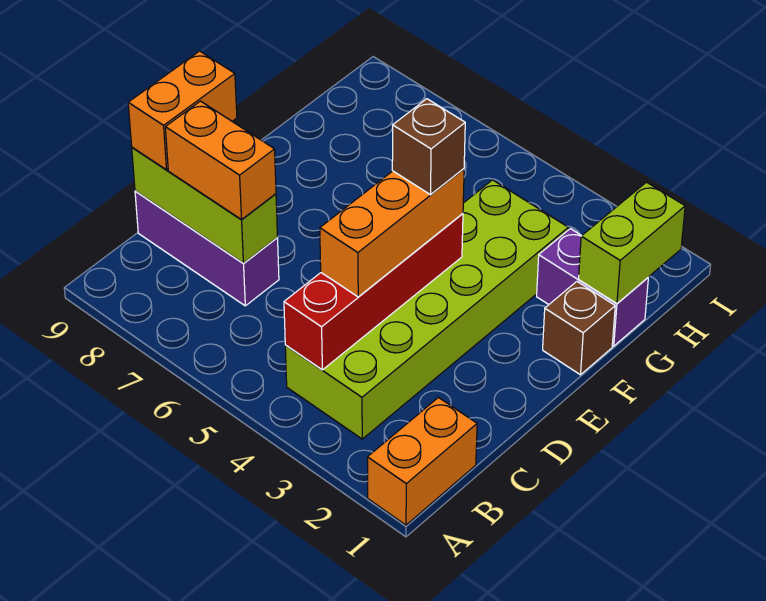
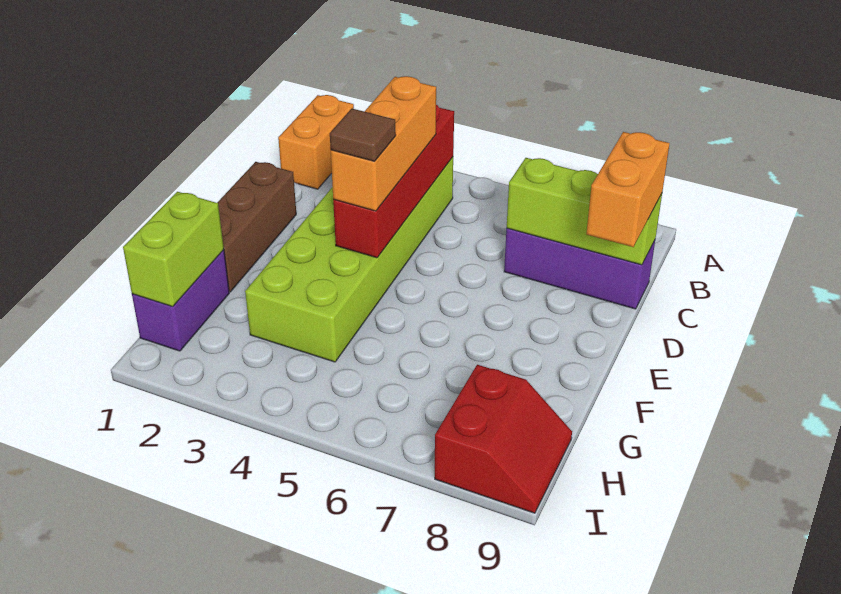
orange brick C7:C8 level 3 -> none
brown brick E4 level 4 -> brown tile E4 level 4
brown brick F1 level 1 -> brown brick D1:F1 level 1
purple brick G1:G2 level 1 -> purple brick G1:H1 level 1
none -> red slope H8:I9 level 1 top 8

